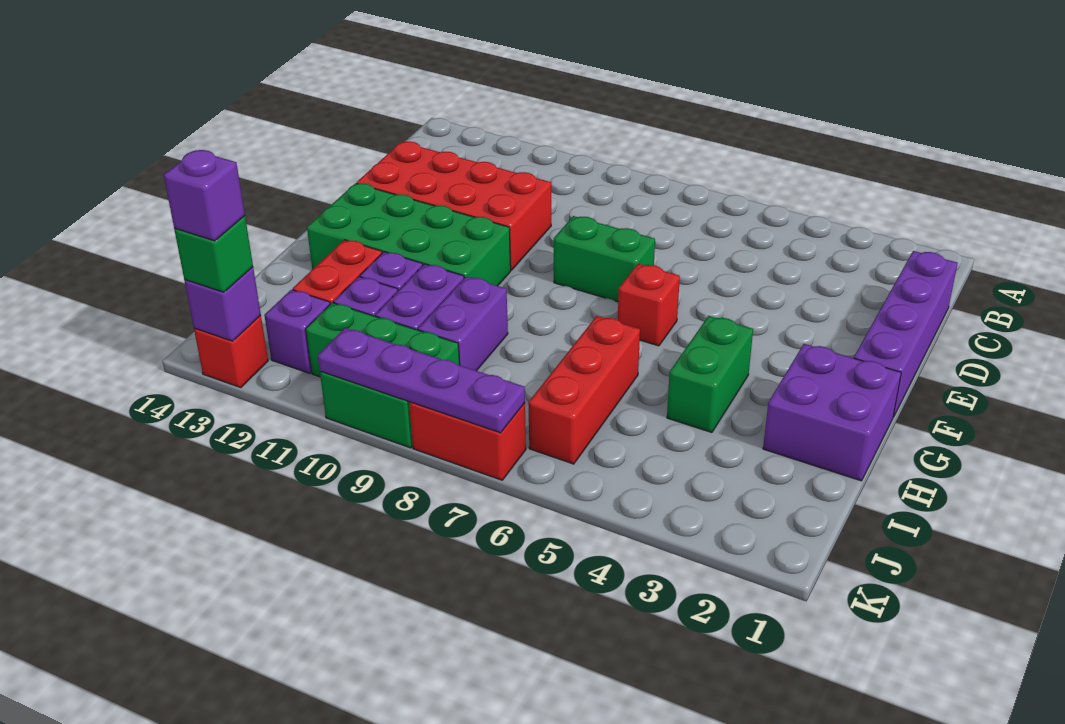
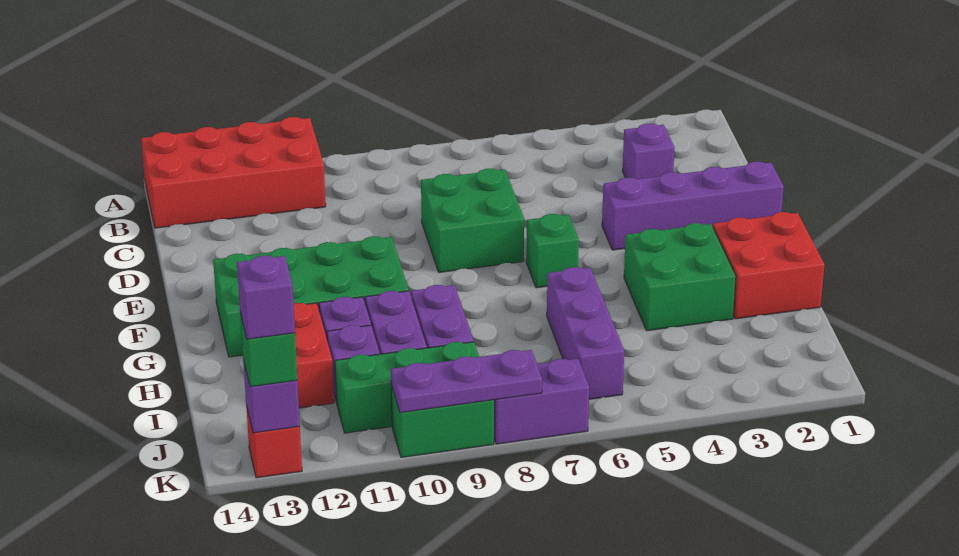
purple brick C1:F1 level 1 -> purple brick E1:E4 level 1
red brick D10:E13 level 1 -> red brick A11:B14 level 1
green brick E7:E8 level 1 -> green brick D7:E8 level 1
red brick F6 level 1 -> green brick F6 level 1
purple brick G1:H2 level 1 -> red brick G1:H2 level 1
green brick G4:H4 level 1 -> green brick G3:H4 level 1
red brick H6:J6 level 1 -> purple brick H6:J6 level 1
purple brick J12 level 1 -> purple brick C3 level 1
red brick K7:K8 level 1 -> purple brick K7:K8 level 1
purple plate K7:K10 level 2 -> purple plate K8:K10 level 2

